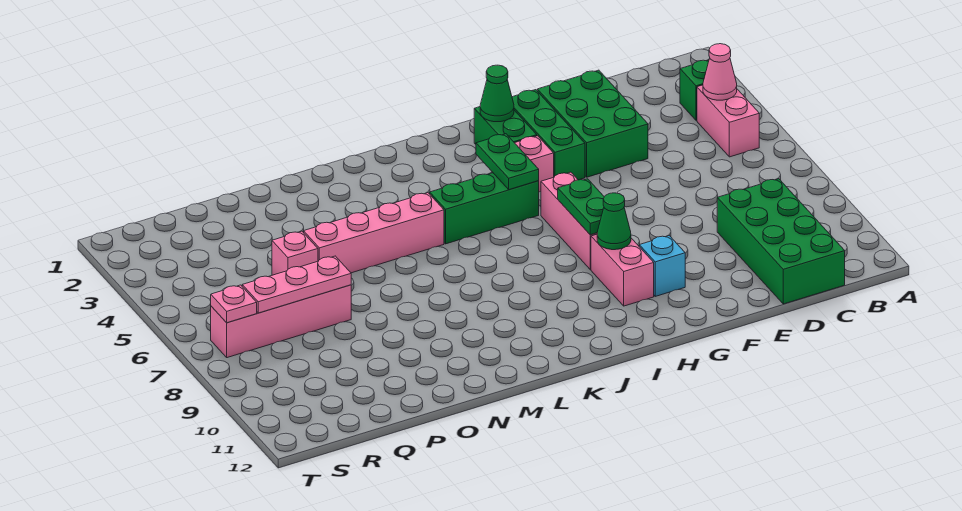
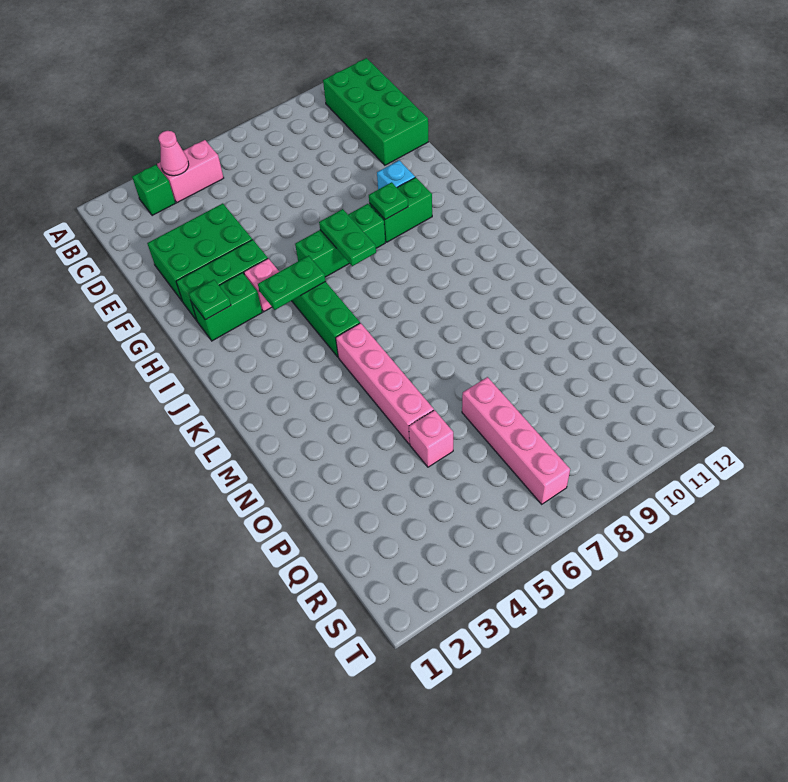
green brick C9:D12 level 1 -> green brick B11:E12 level 1
green cone H2 level 2 -> green plate H2 level 2
pink brick H6:H8 level 1 -> green brick H6:H8 level 1
green plate H7:H8 level 2 -> green plate H7:I7 level 2
pink brick H9:H10 level 1 -> green brick H9:H10 level 1
green cone H9 level 2 -> green plate H9 level 2
pink plate P7:R7 level 2 -> none
pink plate S7 level 2 -> none

